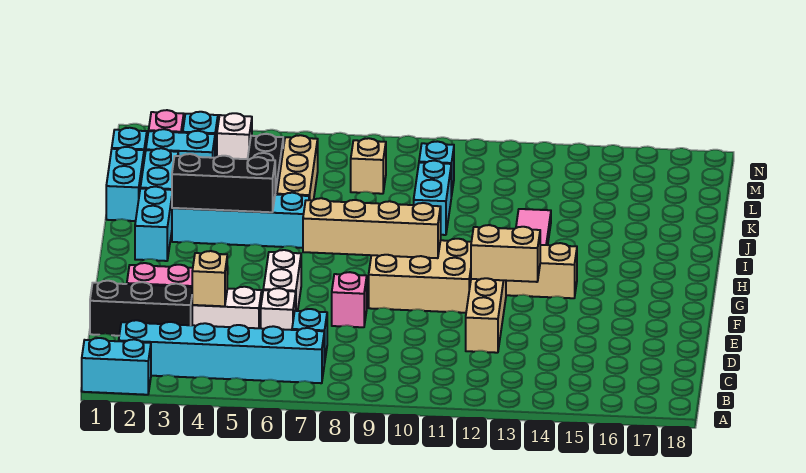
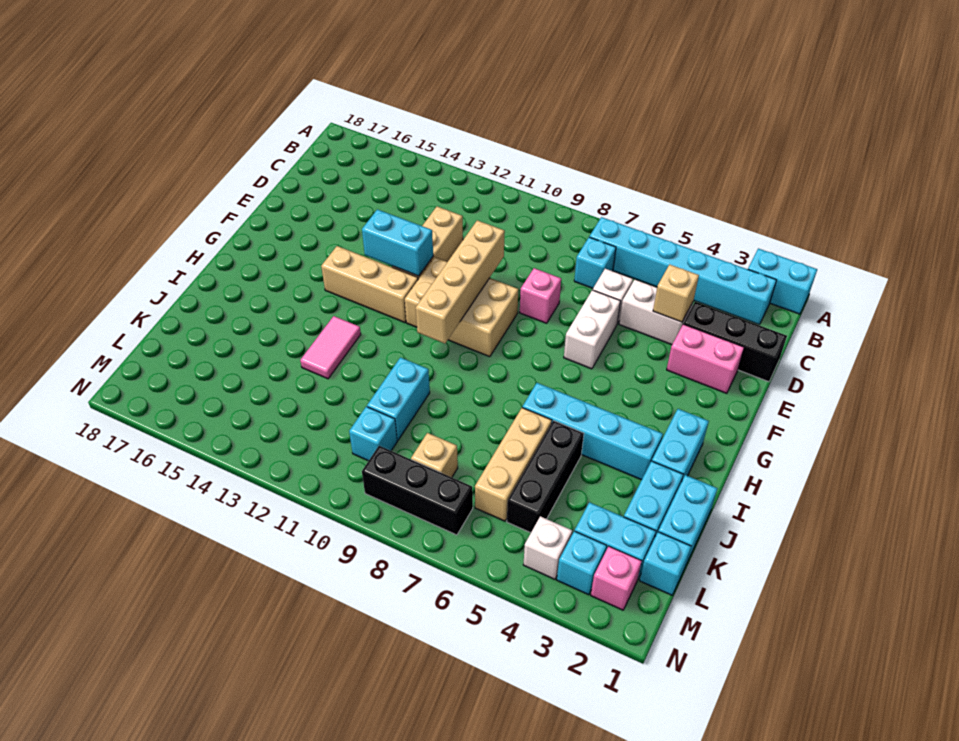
tan brick F12:F13 level 2 -> cyan brick F12:F13 level 2
tan brick G7:G10 level 2 -> tan brick E10:H10 level 2
black brick I3:I5 level 2 -> black brick M7:M9 level 1

